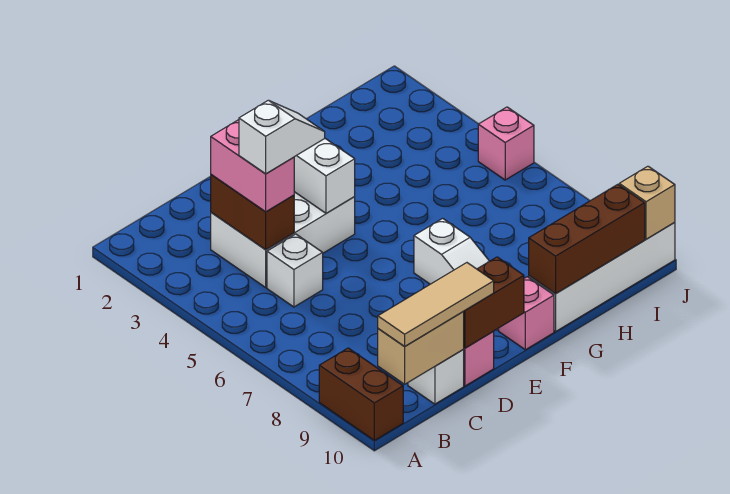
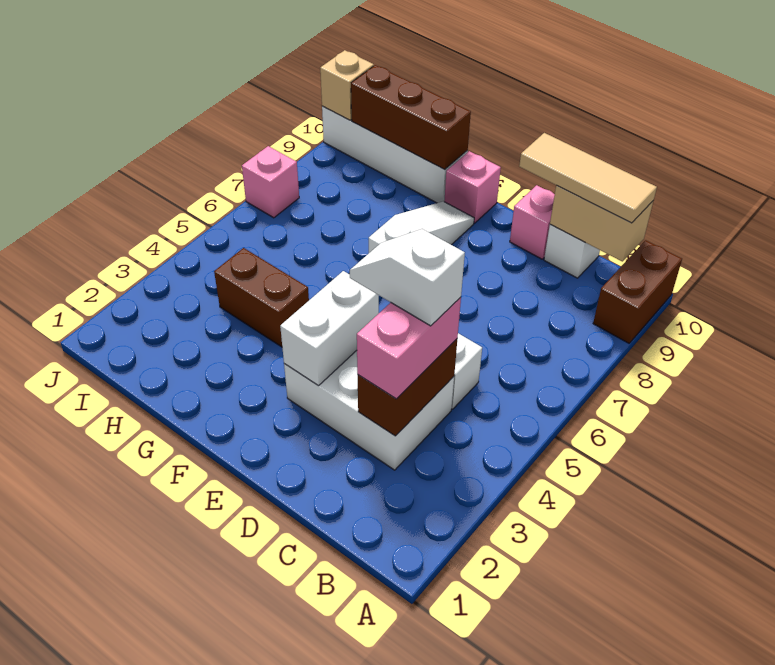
brown brick D10:E10 level 2 -> brown brick G4:H4 level 1
pink brick J5 level 1 -> pink brick J7 level 1

